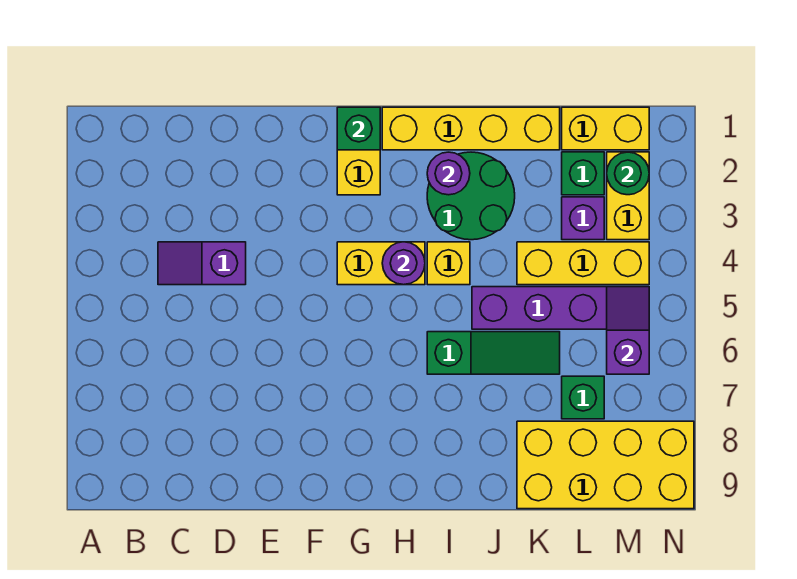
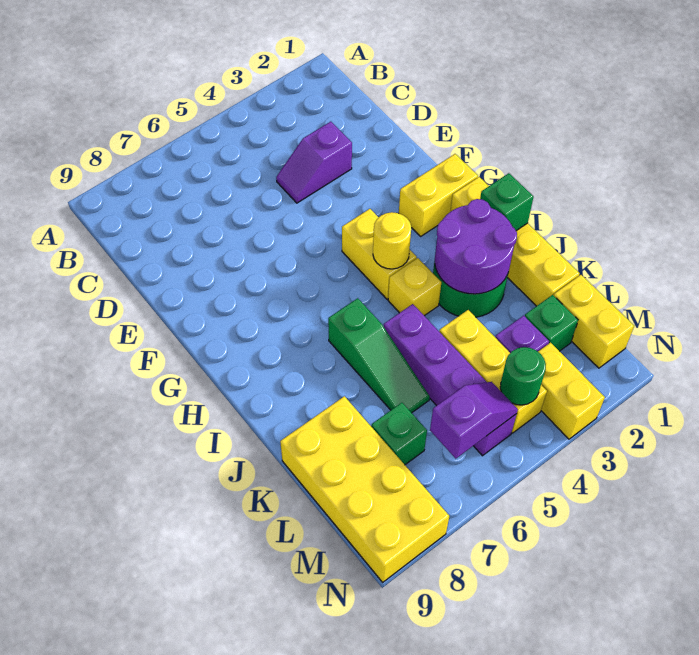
purple slope C4:D4 level 1 top D -> purple slope D3:D4 level 1 top 3
green brick G1 level 2 -> green brick I1 level 2
purple round brick H4 level 2 -> yellow round brick H4 level 2
purple round brick I2 level 2 -> purple round brick I2:J3 level 2
yellow brick M2:M3 level 1 -> yellow brick M3:N3 level 1
green round brick M2 level 2 -> green round brick M4 level 2

